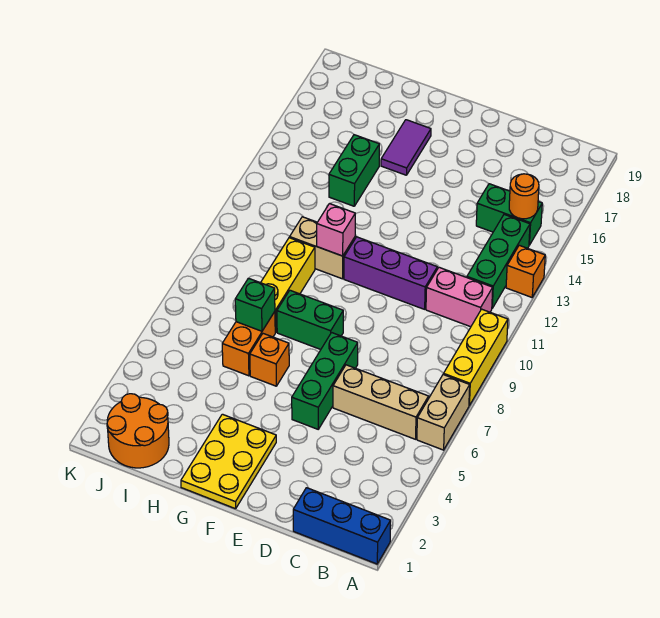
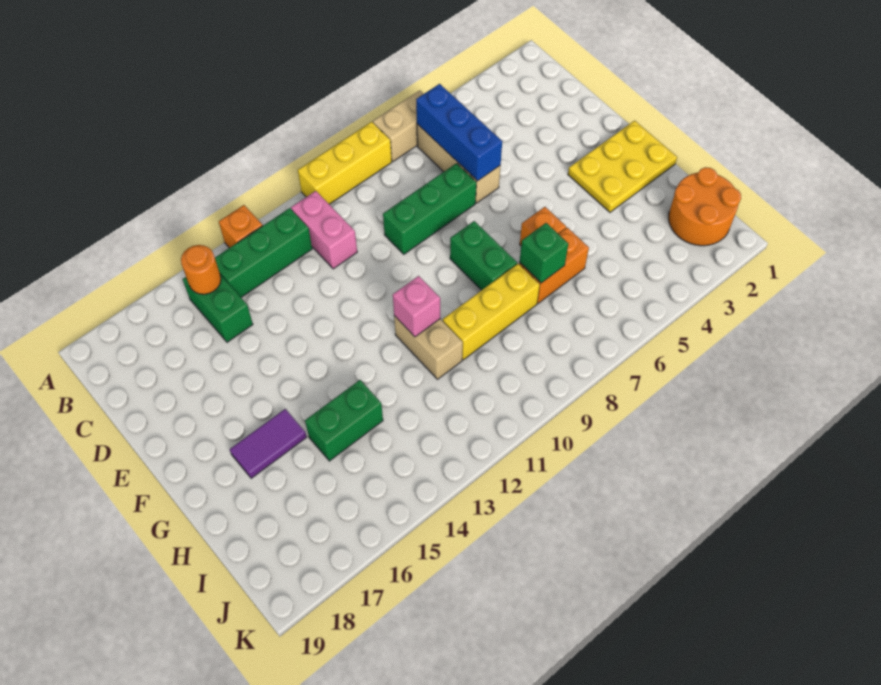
blue brick A1:C1 level 1 -> blue brick B6:D6 level 2
purple brick D11:F11 level 1 -> none
green brick E5:E7 level 1 -> green brick D7:D9 level 1

